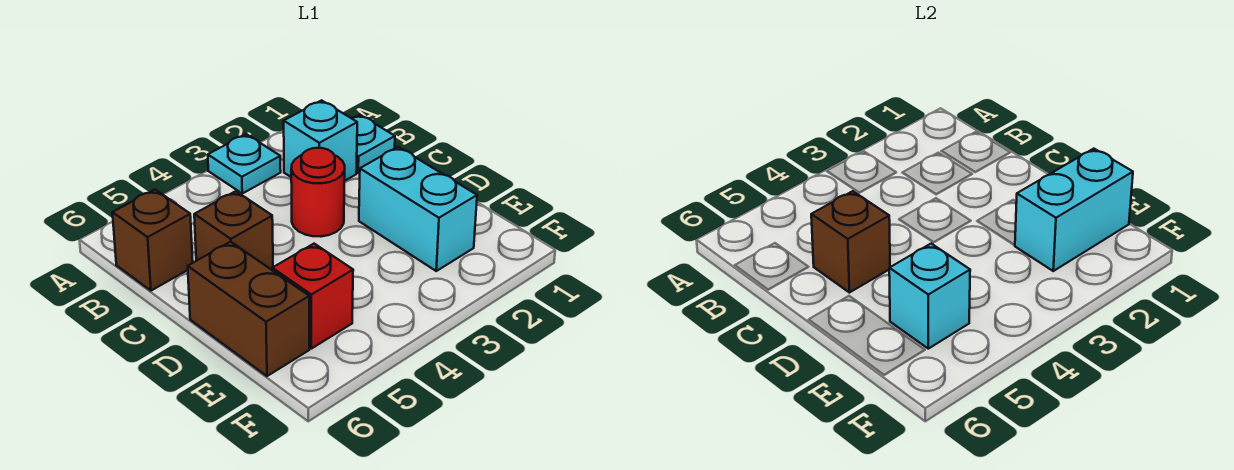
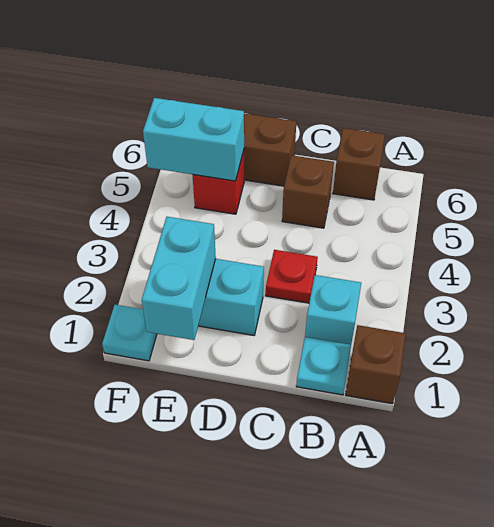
cyan plate A3 level 1 -> cyan plate F1 level 1
red round brick C3 level 1 -> red plate C3 level 1
brown brick C5 level 2 -> brown brick A1 level 1
cyan brick E5 level 2 -> cyan brick E5:F5 level 2

